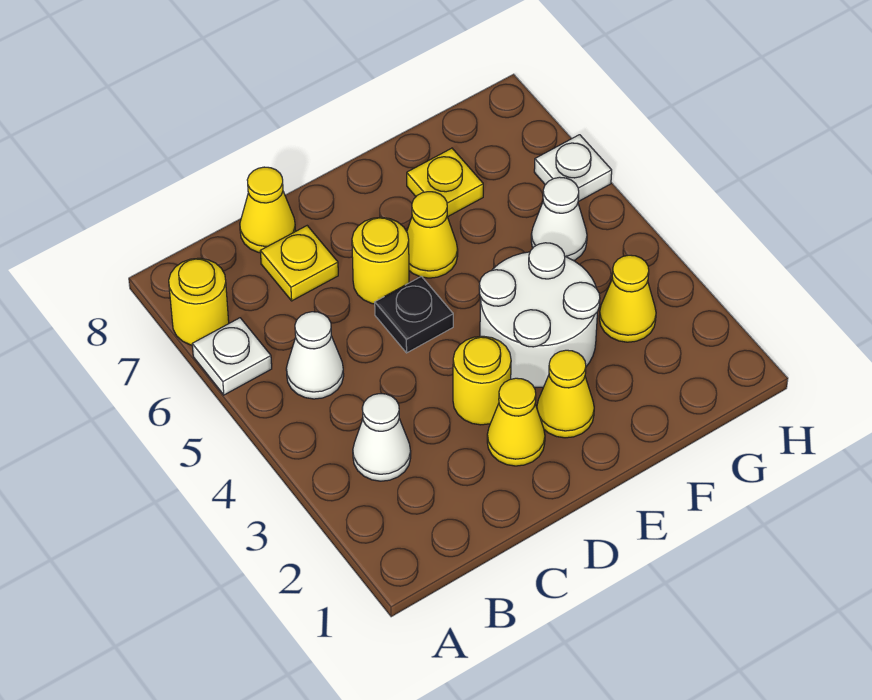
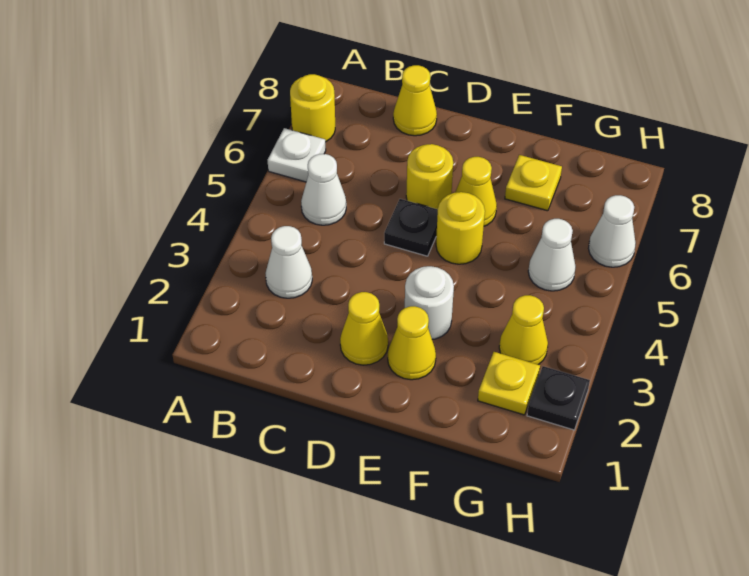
yellow plate C7 level 1 -> yellow plate G2 level 1
yellow round brick D3 level 1 -> yellow round brick E5 level 1
white round brick E3:F4 level 1 -> white round brick E3 level 1
none -> black plate H2 level 1
white plate H6 level 1 -> white cone H6 level 1

